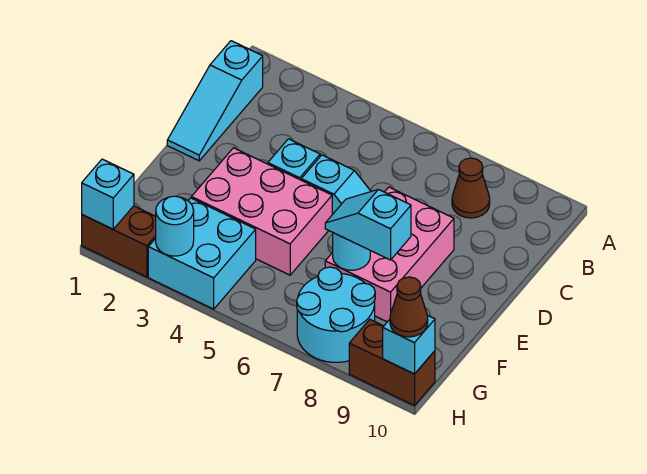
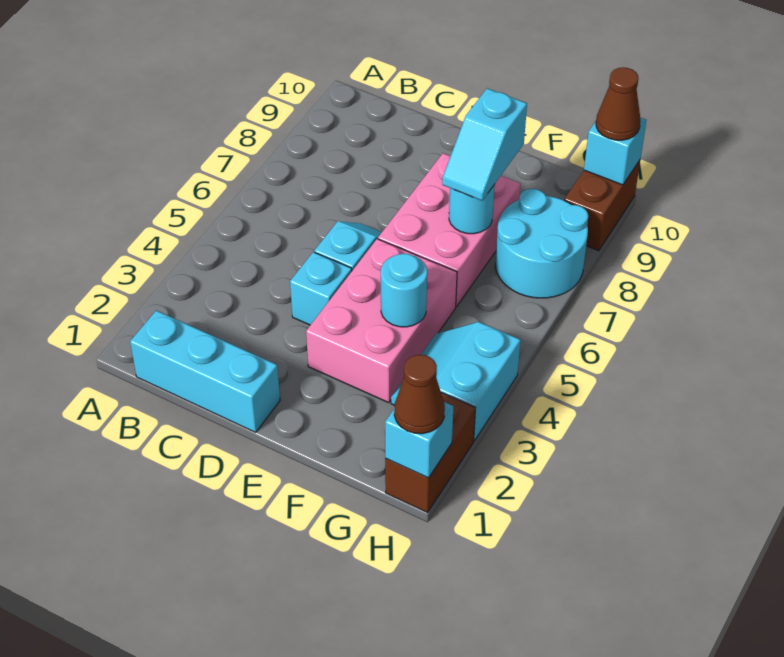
cyan slope B1:D1 level 1 top B -> cyan brick B1:D1 level 1
brown cone B8 level 1 -> brown cone H1 level 3
pink brick D7:F8 level 1 -> pink brick E6:F8 level 1
cyan brick G3:H4 level 1 -> cyan slope G3:H4 level 1 top H
cyan round brick H3 level 2 -> cyan round brick F4 level 2

